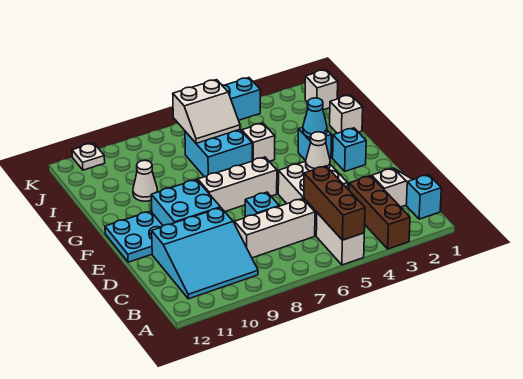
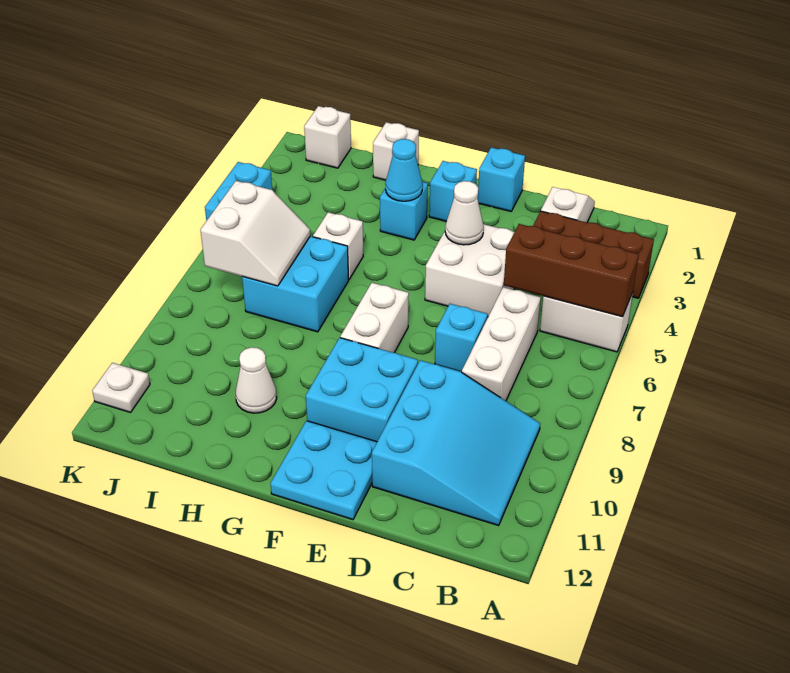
cyan brick B1 level 1 -> cyan brick E1 level 1
white brick F6:F8 level 1 -> white brick F7:F8 level 1

